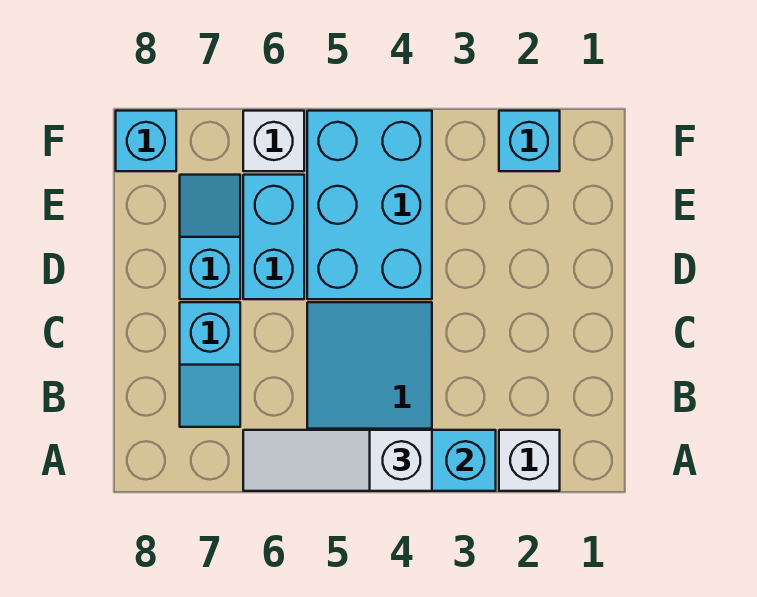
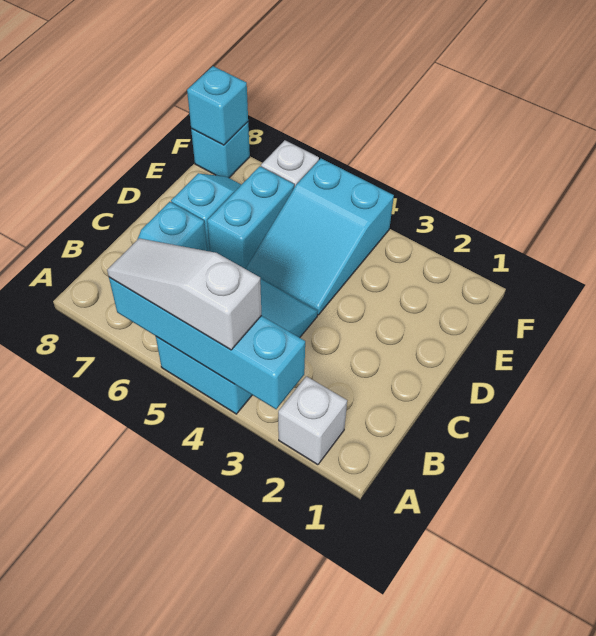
cyan brick D4:F5 level 1 -> cyan slope D4:F5 level 1 top F
cyan brick F2 level 1 -> cyan brick F8 level 2

